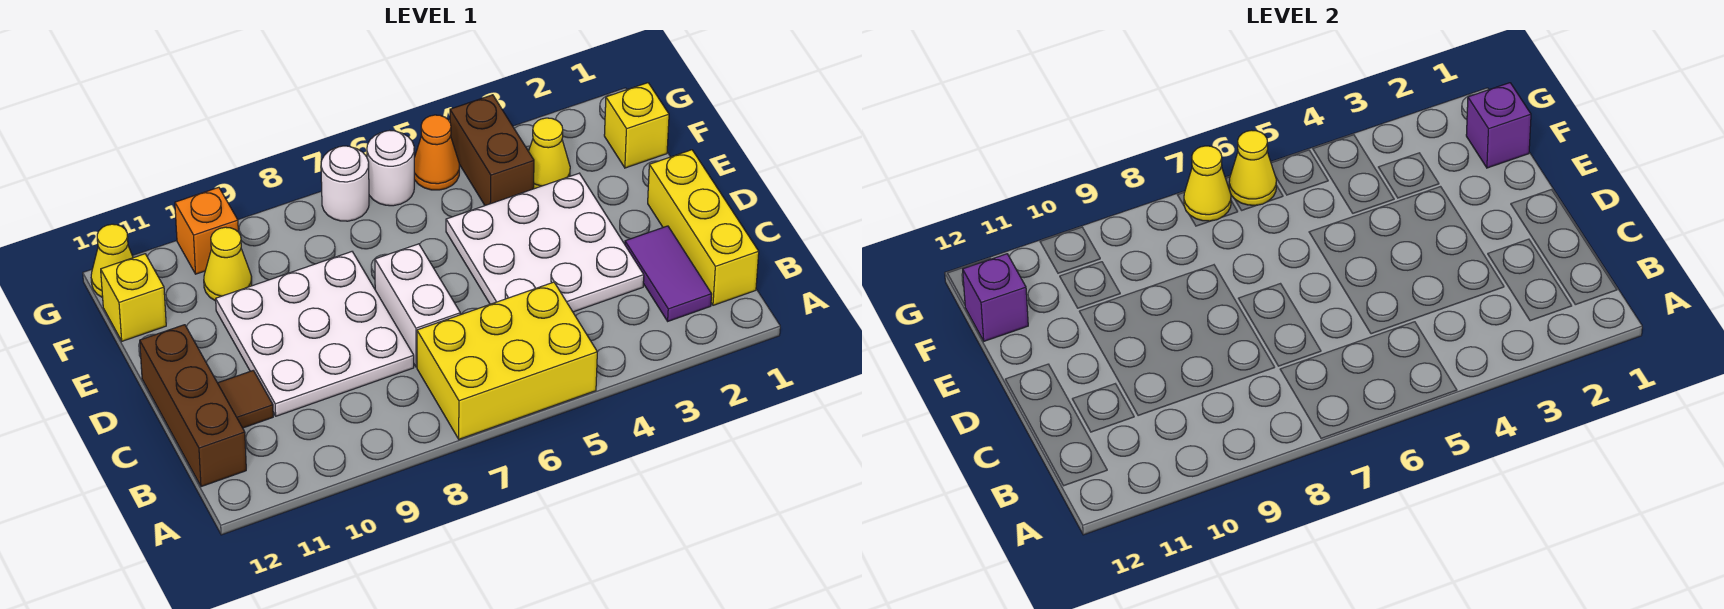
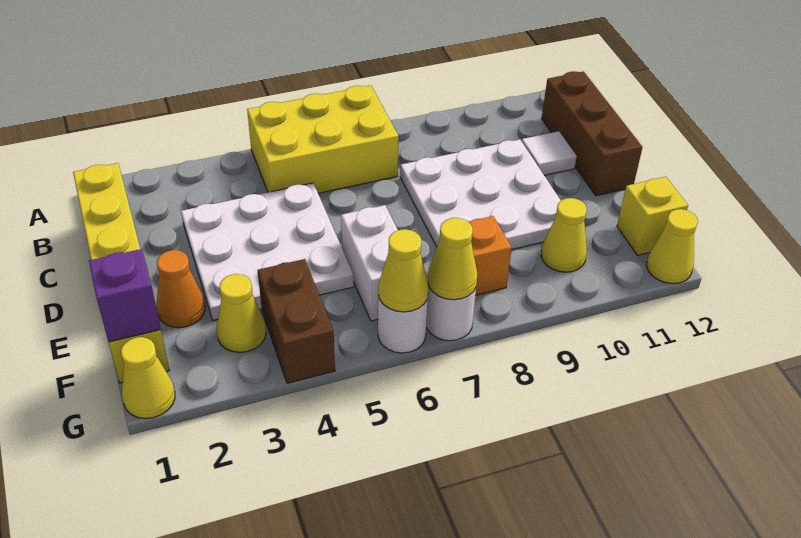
purple tile B2:C2 level 1 -> none
white brick C7:D7 level 1 -> white brick E6:F6 level 1
brown tile C11 level 1 -> white tile C11 level 1
purple brick F12 level 2 -> none
none -> yellow cone G1 level 1
orange cone G5 level 1 -> orange cone E2 level 1
orange brick G10 level 1 -> orange brick F8 level 1

